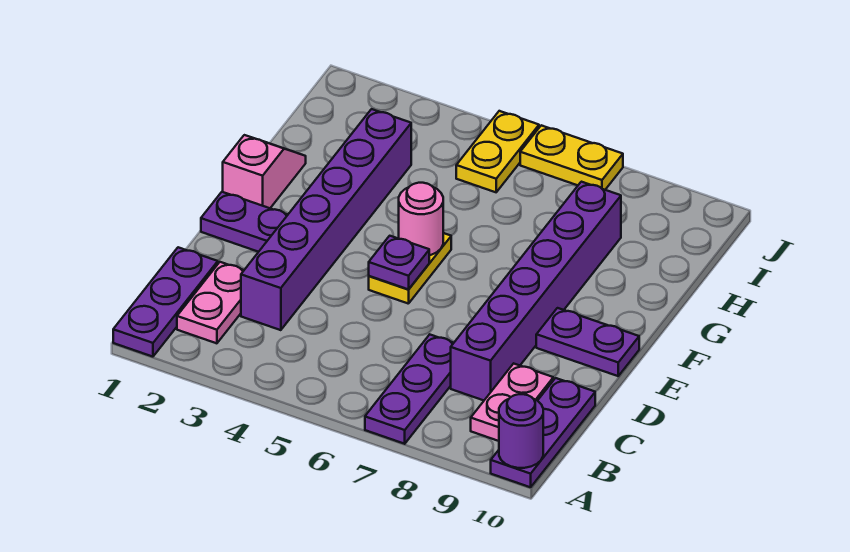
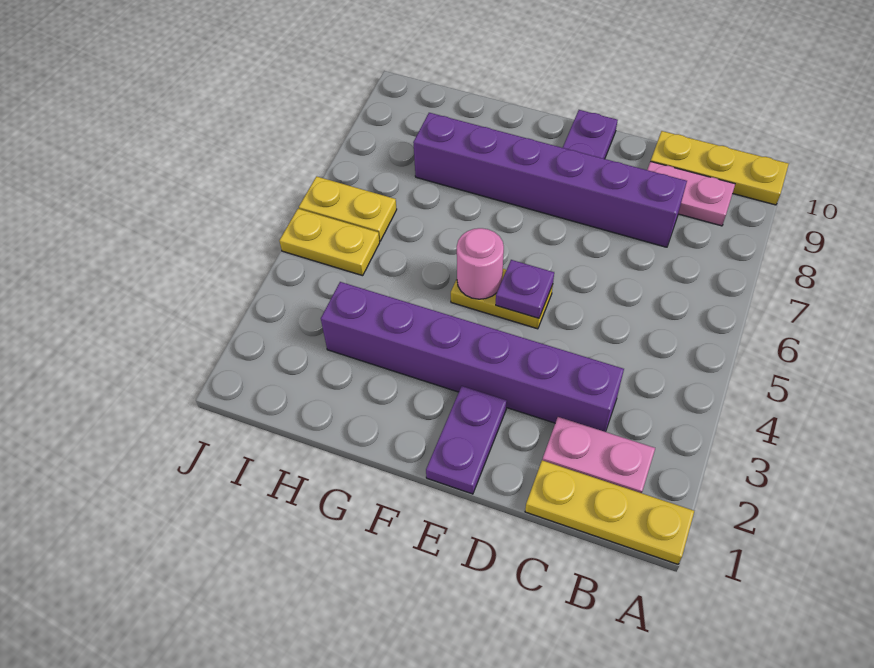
purple plate A1:C1 level 1 -> yellow plate A1:C1 level 1
purple plate A7:C7 level 1 -> none
purple plate A10:C10 level 1 -> yellow plate A10:C10 level 1
purple round brick A10 level 2 -> none
pink slope F1:G1 level 1 top F -> none
yellow plate J6:J7 level 1 -> yellow plate I6:J6 level 1

